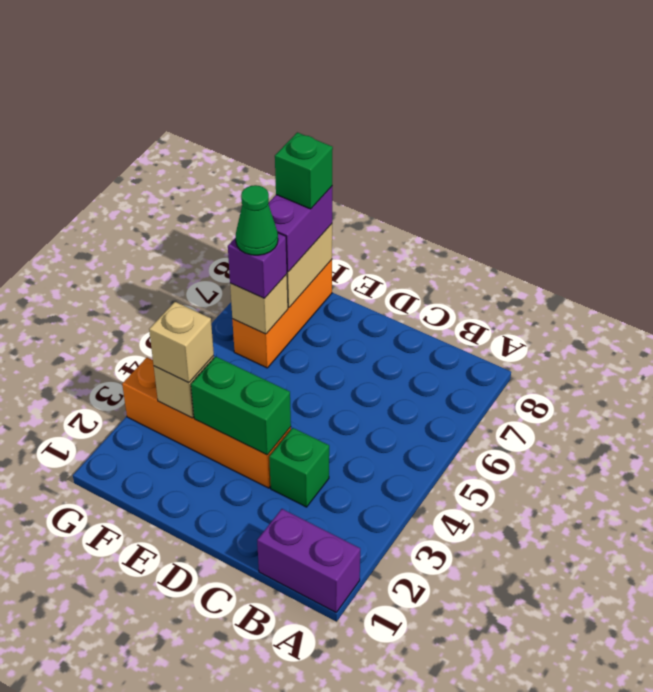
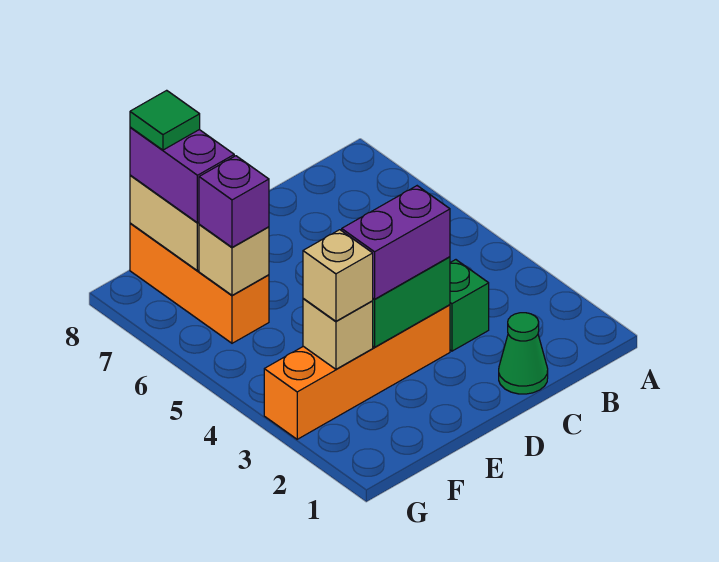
purple brick A1:B1 level 1 -> purple brick D3:E3 level 3
green cone F6 level 4 -> green cone C1 level 1
green brick F8 level 4 -> green tile F8 level 4

